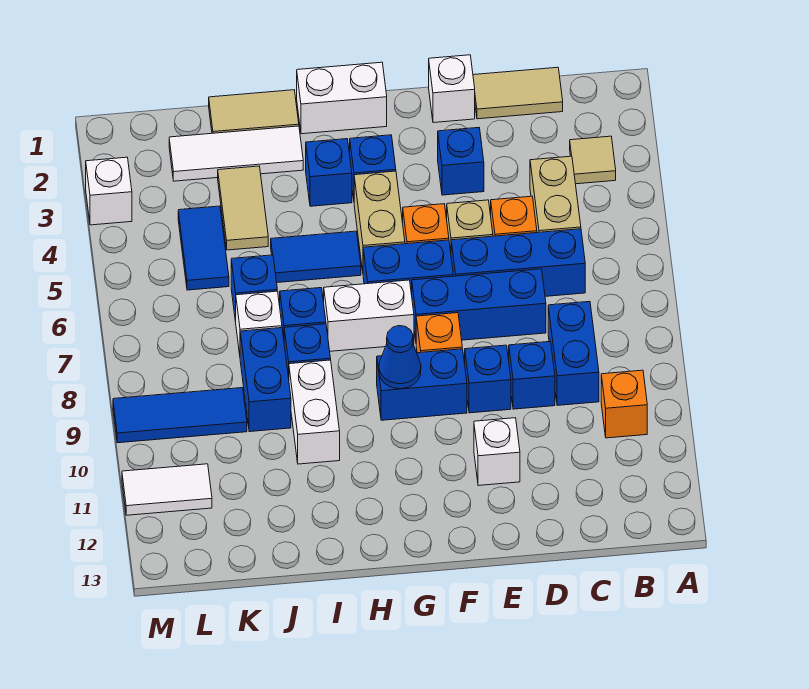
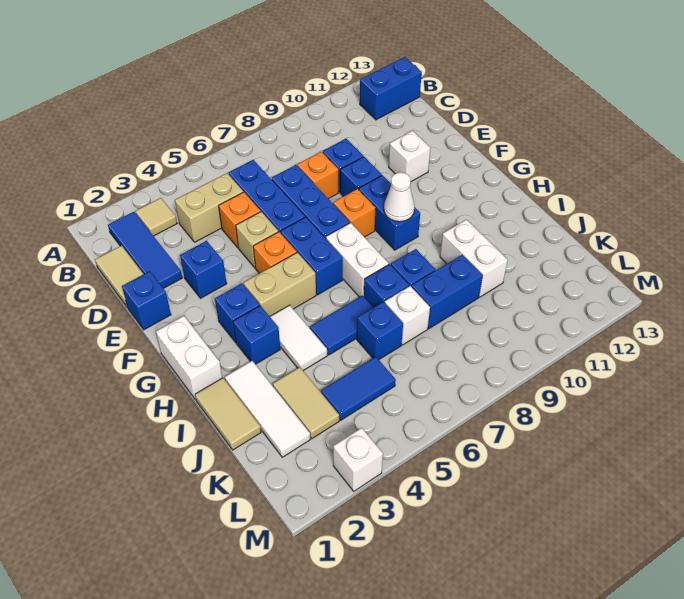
orange brick B10 level 1 -> orange brick D8 level 1
blue brick C8:C9 level 1 -> blue brick B12:B13 level 1
white brick E1 level 1 -> blue brick E1 level 1
blue cone G9 level 2 -> white cone G9 level 2
blue tile H5:I5 level 1 -> blue tile I5:I6 level 1
white brick I9:I10 level 1 -> white brick I10:J10 level 1
tan tile J3:J4 level 1 -> tan tile J3:K3 level 1
blue tile K9:M9 level 1 -> blue tile B2:D2 level 1
white tile L11:M11 level 1 -> white tile H4:I4 level 1

